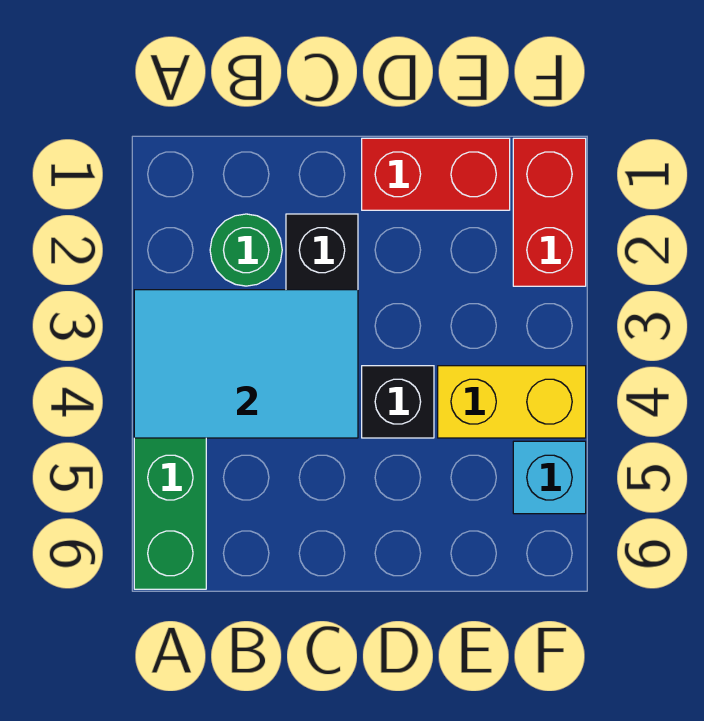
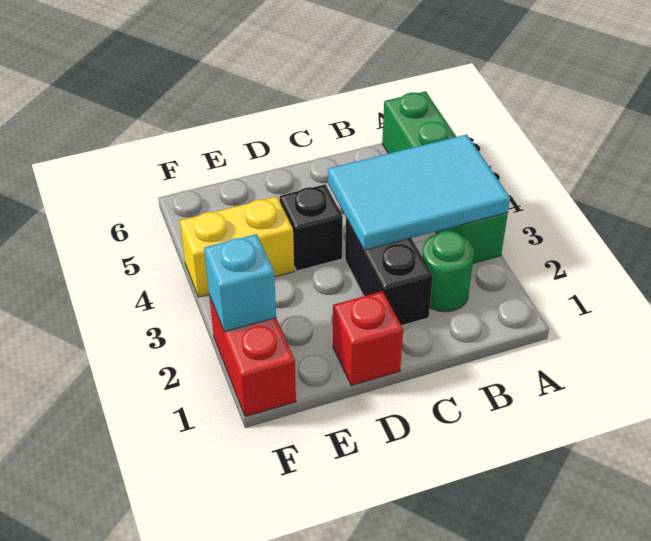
red brick D1:E1 level 1 -> red brick D1 level 1
cyan brick F5 level 1 -> cyan brick F2 level 2

